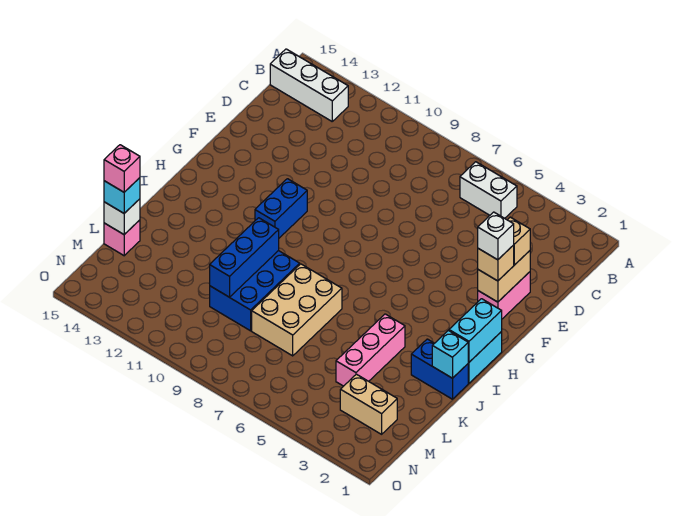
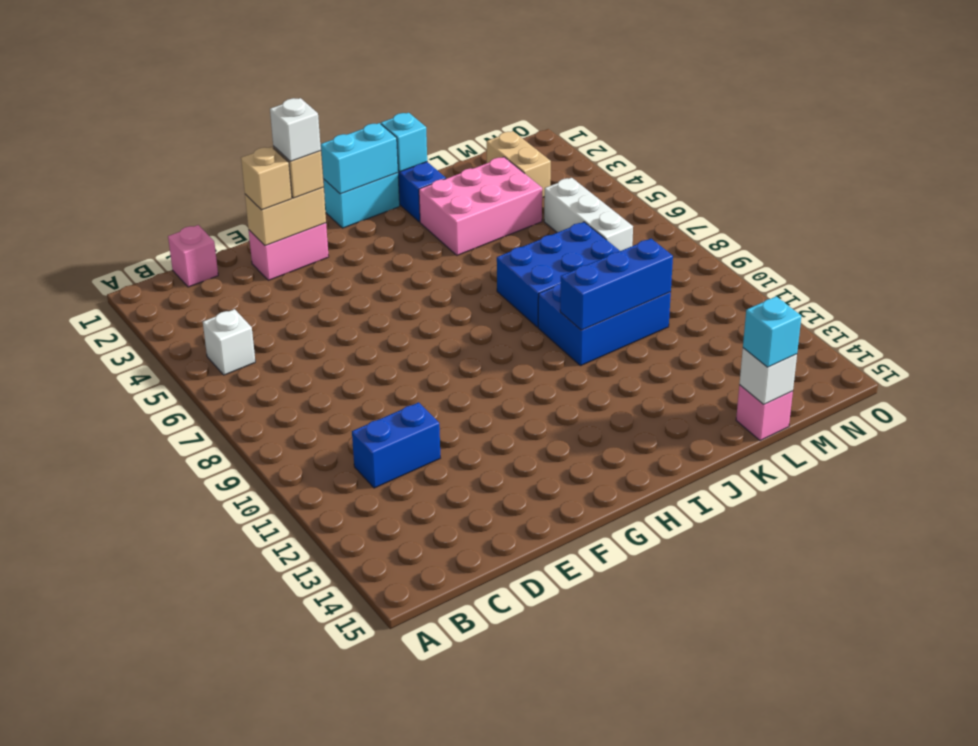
white brick B5:B6 level 1 -> white brick B5 level 1
white brick B13:B15 level 1 -> white brick M5:M7 level 1
blue brick G11:H11 level 1 -> blue brick C11:D11 level 1
pink brick J4:L4 level 1 -> pink brick J3:L4 level 1
tan brick J7:L8 level 1 -> blue brick J7:L8 level 1
pink brick L15 level 4 -> pink brick C1 level 1

